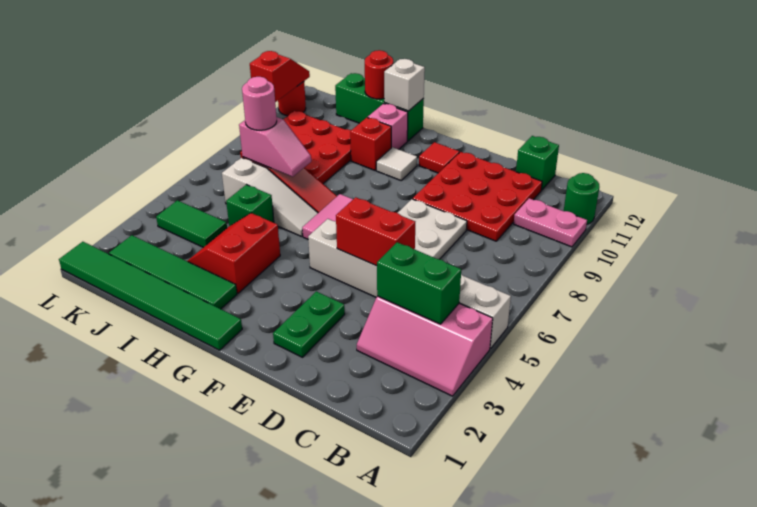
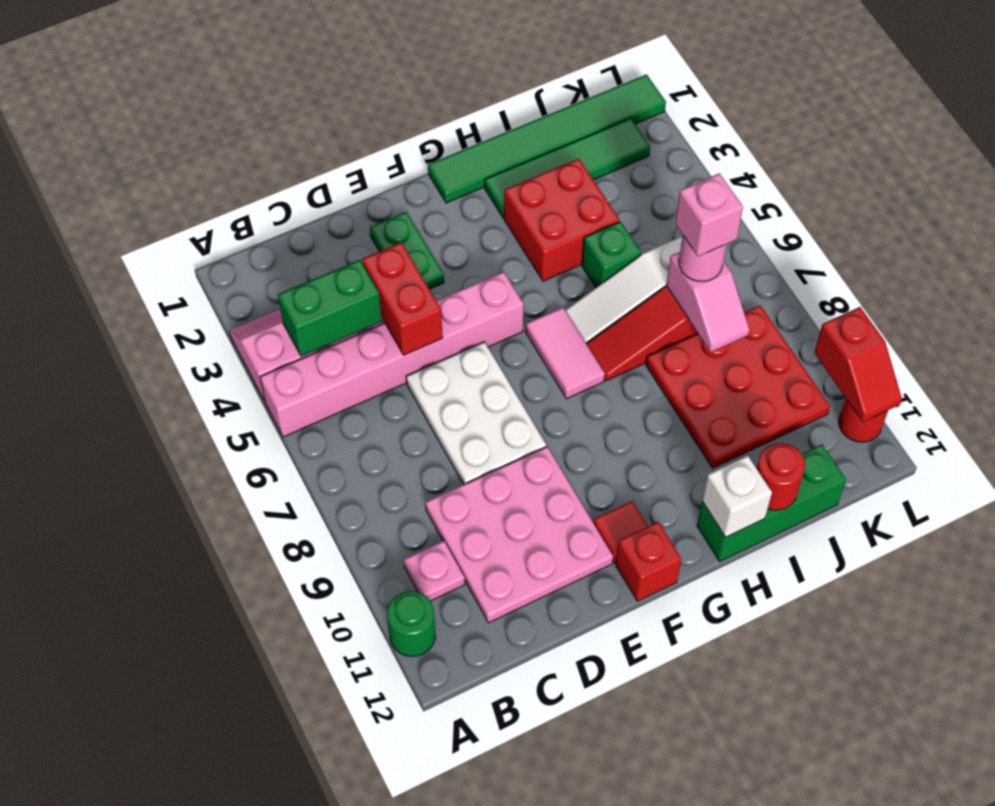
white brick A5:F5 level 1 -> pink brick A5:F5 level 1
pink plate A10:B10 level 1 -> pink plate B10 level 1
red plate C9:E11 level 1 -> pink plate C9:E11 level 1
green brick C12 level 1 -> none
red brick D5:E5 level 2 -> red brick D4:D5 level 2
white tile G10 level 1 -> none
red slope H3:I4 level 1 top H -> red brick H3:I4 level 1
red brick H10 level 1 -> red brick F12 level 1
pink brick H11 level 1 -> pink brick J7 level 4
pink slope I7:J7 level 2 top J -> pink slope J7:J8 level 2 top 7
green tile J4:K4 level 1 -> none

